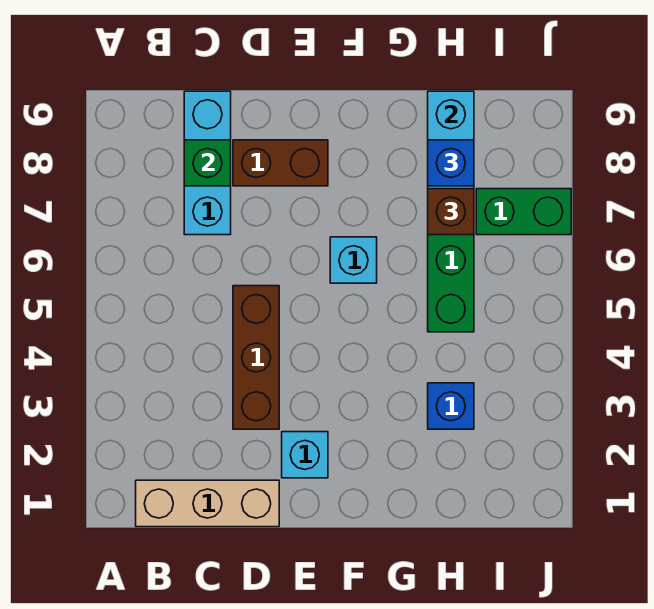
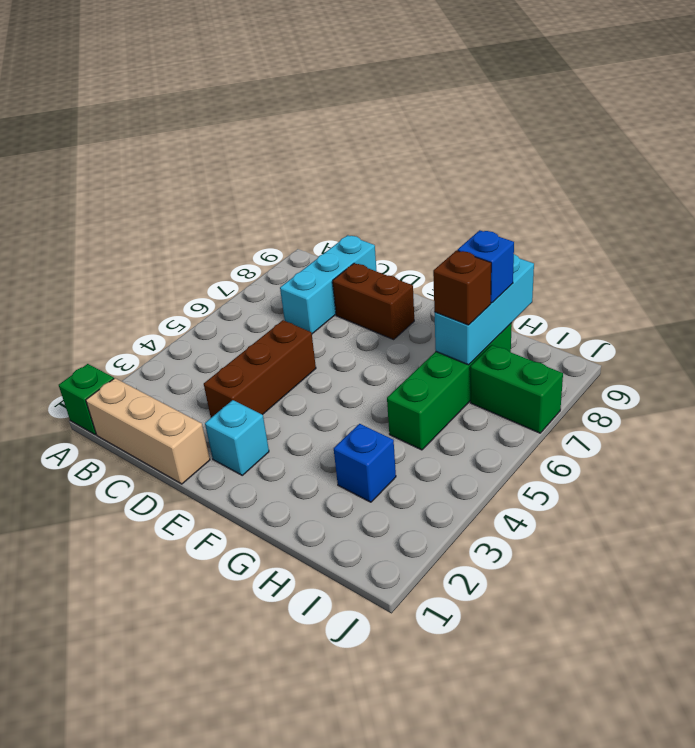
green brick C8 level 2 -> green brick A1 level 1
cyan brick F6 level 1 -> none

